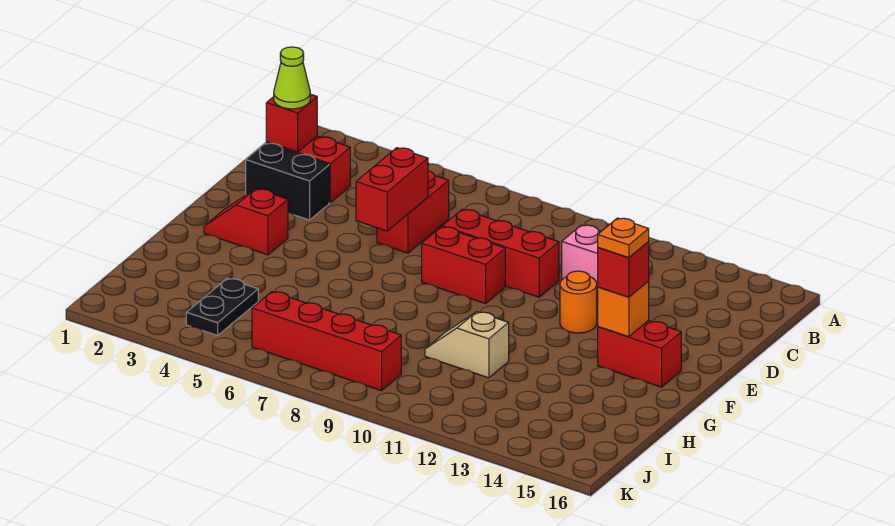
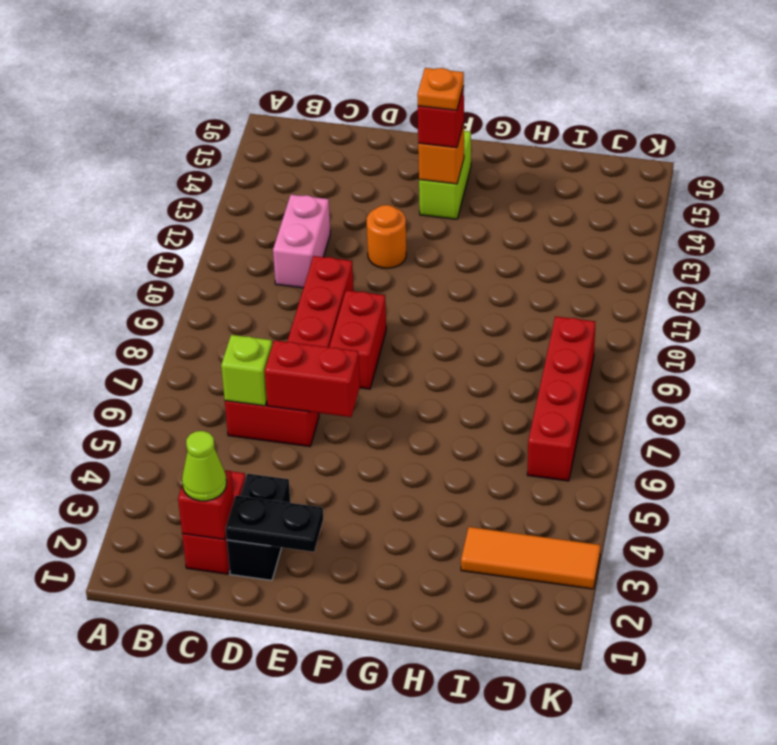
none -> lime brick C6 level 2
red slope F2:F3 level 1 top 3 -> none
red brick F14:F15 level 1 -> lime brick F14:F15 level 1
tan slope H10:H11 level 1 top 11 -> none
none -> orange tile I3:K3 level 1
black plate I4:J4 level 1 -> black plate D2:E2 level 2

